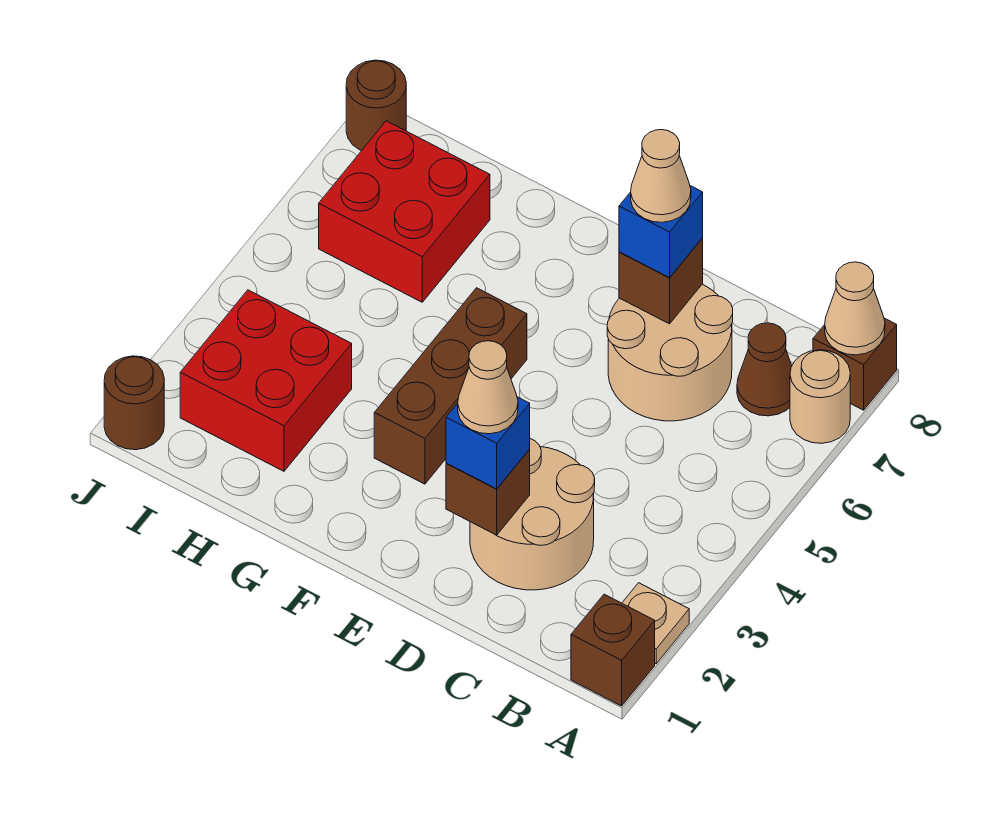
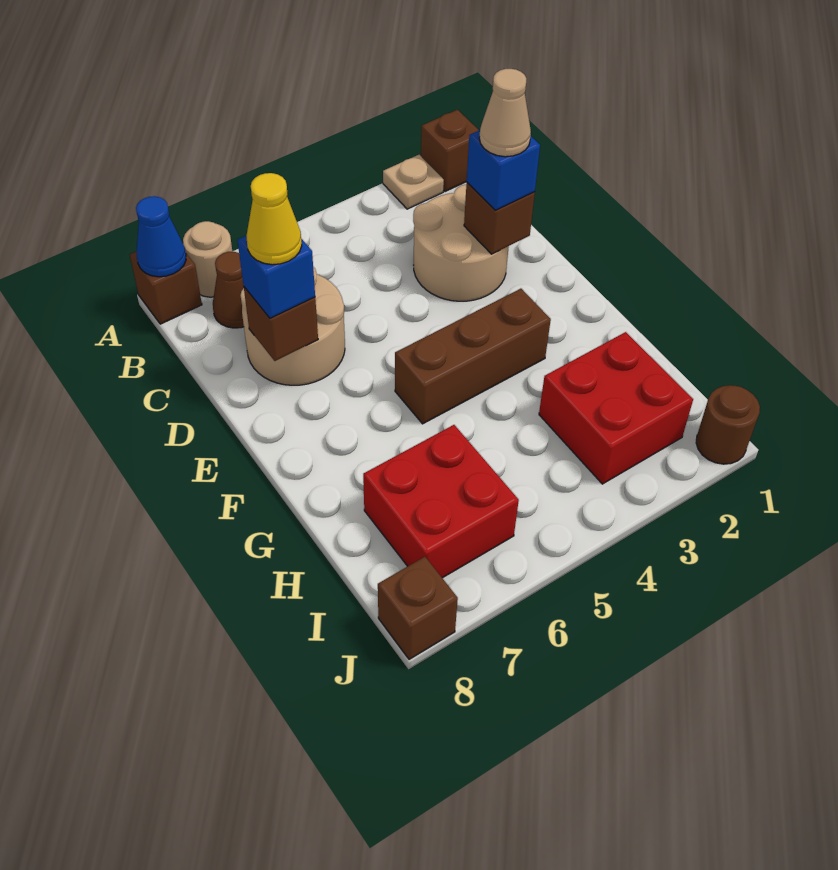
tan cone A8 level 2 -> blue cone A8 level 2
tan cone D7 level 4 -> yellow cone D7 level 4
brown round brick J8 level 1 -> brown brick J8 level 1

